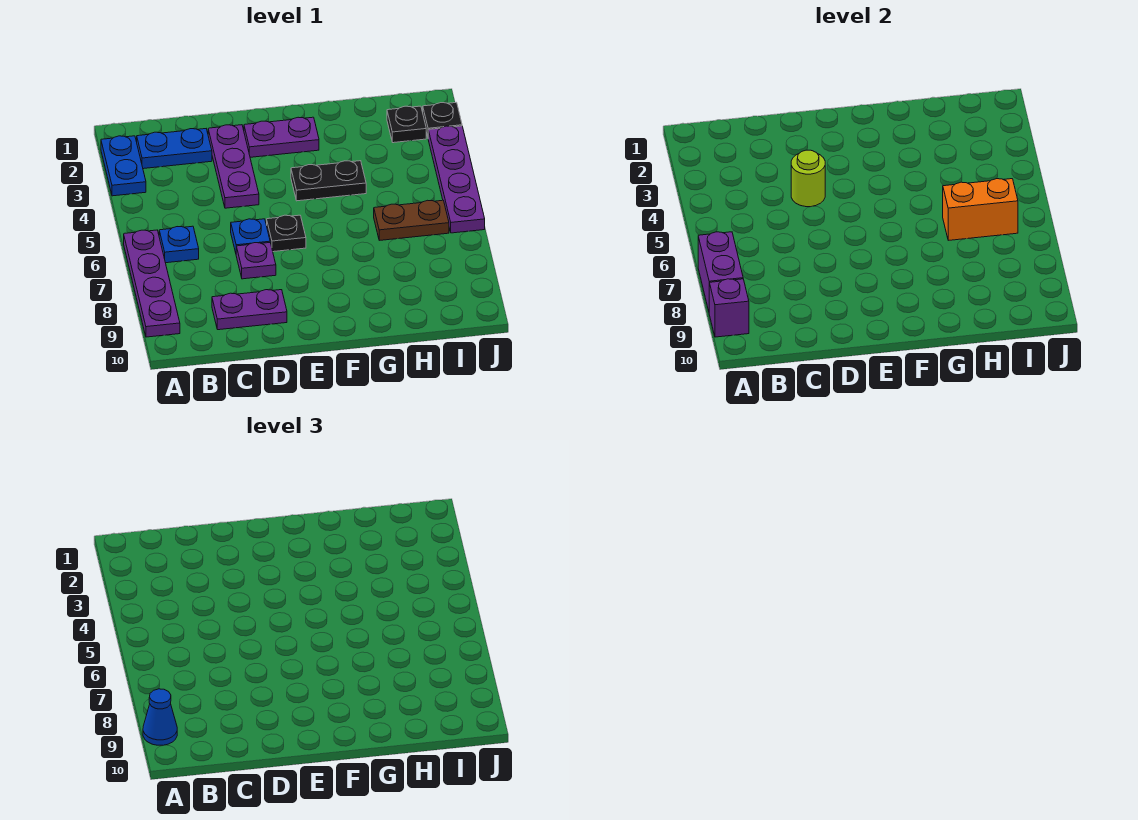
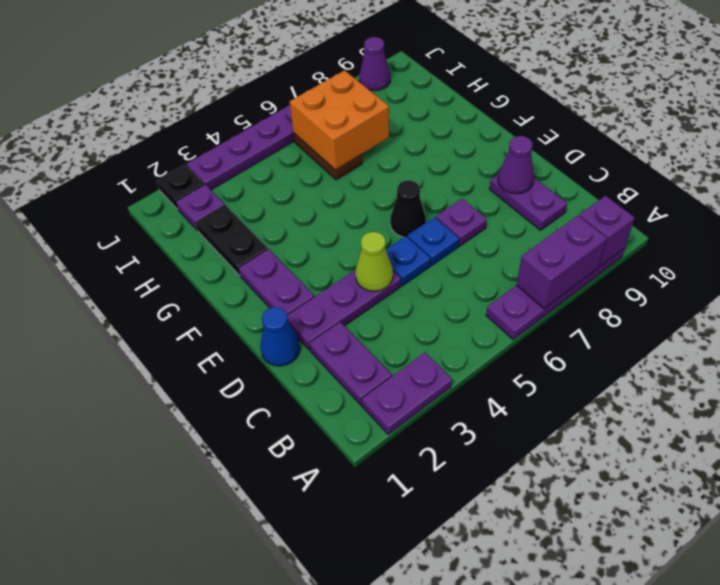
blue plate A2:A3 level 1 -> purple plate A2:A3 level 1
blue cone A9 level 3 -> blue cone D1 level 1
blue plate B2:C2 level 1 -> purple plate B2:C2 level 1
blue plate B6 level 1 -> blue plate D5 level 1
lime round brick D4 level 2 -> lime cone D4 level 2
none -> purple cone D9 level 2
black plate E6 level 1 -> black cone E6 level 1
black plate F4:G4 level 1 -> black plate G2:H2 level 1
orange brick H6:I6 level 2 -> orange brick H6:I7 level 2
black plate I2 level 1 -> purple plate I2 level 1
none -> purple cone J9 level 1

